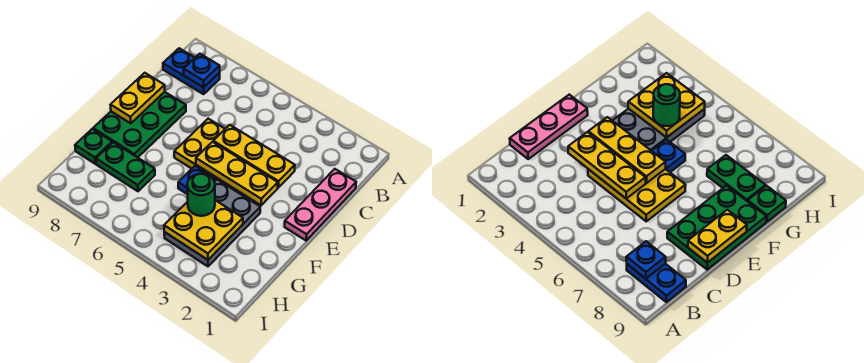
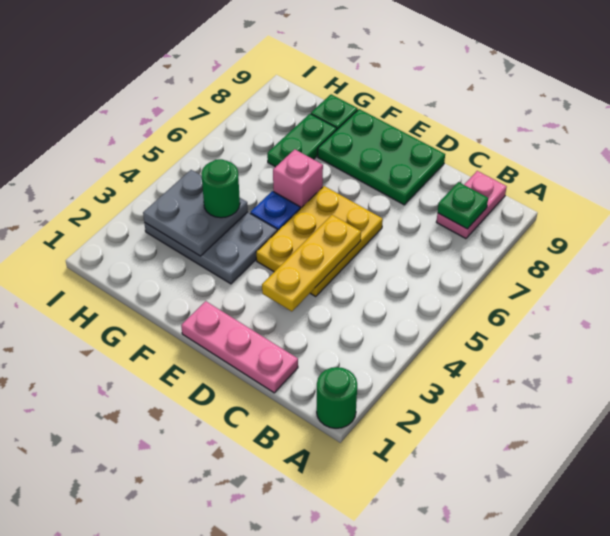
none -> green round brick A1 level 1
blue plate B8:B9 level 1 -> pink plate B8:B9 level 1
blue plate B8 level 2 -> green plate B8 level 2
yellow plate D9:E9 level 2 -> none
yellow plate E3:E5 level 2 -> none
none -> pink brick F6 level 1
yellow plate G3:H4 level 2 -> grey plate G3:H4 level 2

